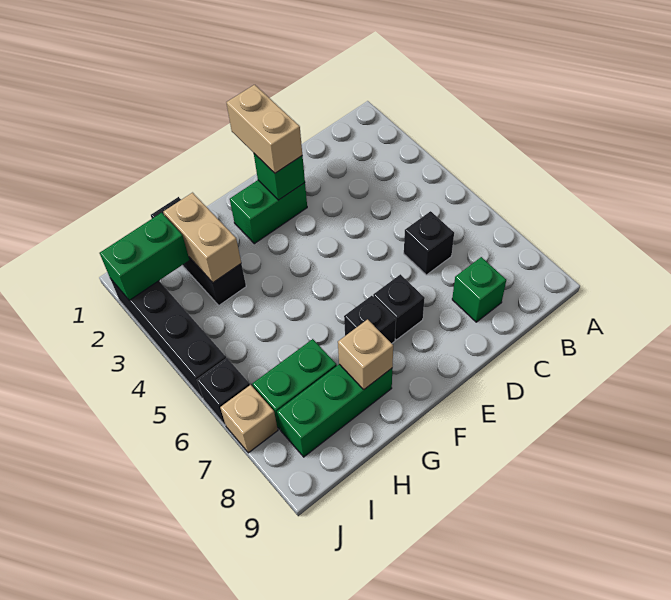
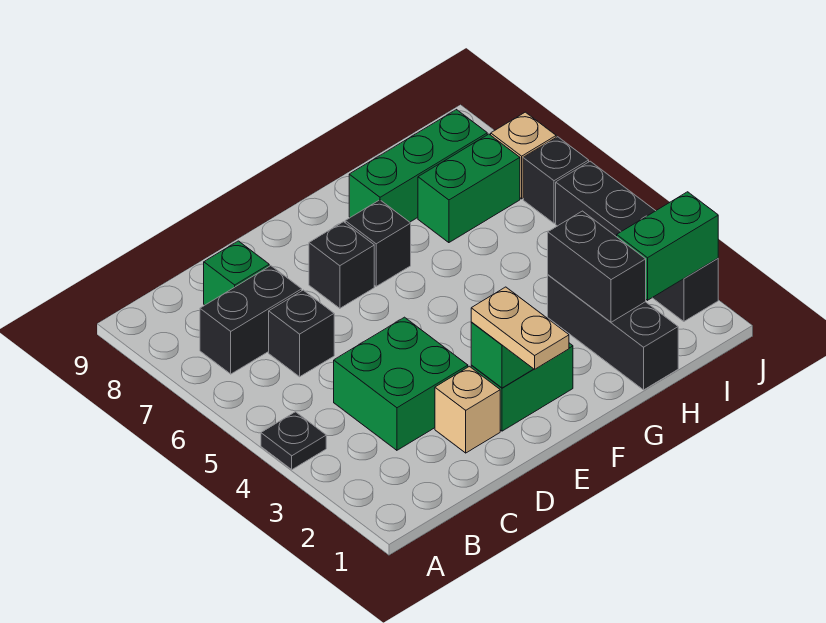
none -> black plate A4 level 1
none -> black brick B7:C7 level 1
none -> green brick C3:D4 level 1
tan brick E1:E2 level 3 -> tan plate E1:E2 level 3
tan brick G8 level 2 -> tan brick D2 level 1
tan brick H2:H3 level 2 -> black brick H2:H3 level 2

